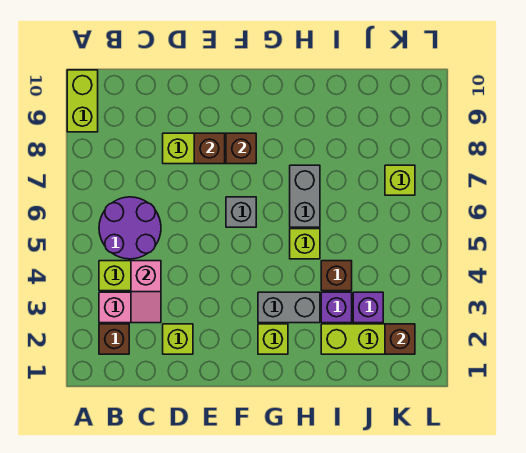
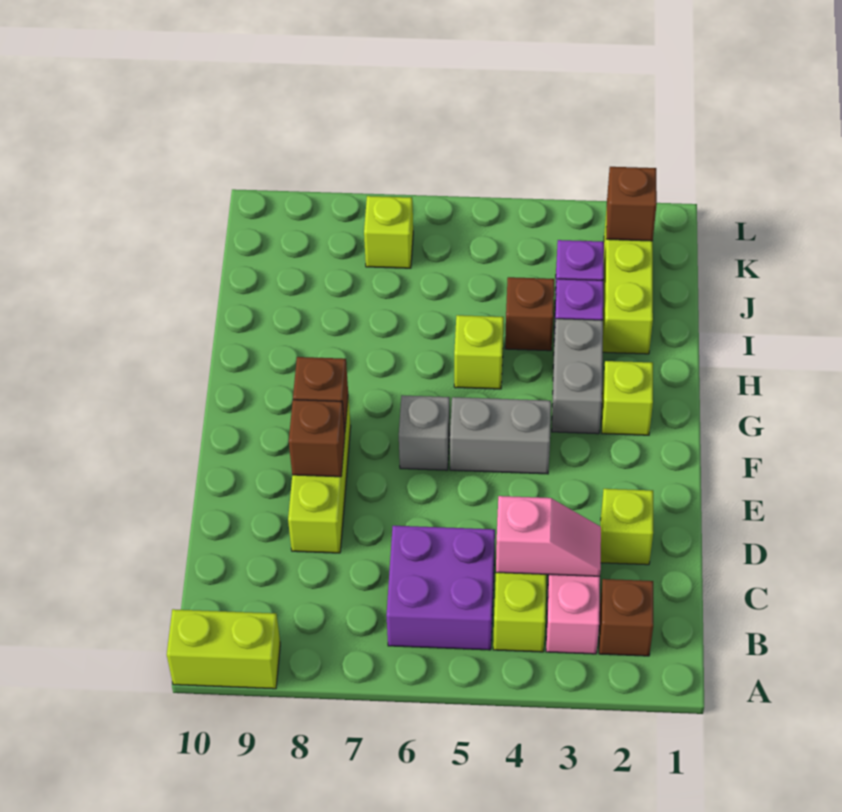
purple round brick B5:C6 level 1 -> purple brick B5:C6 level 1
grey brick H6:H7 level 1 -> grey brick F4:F5 level 1

